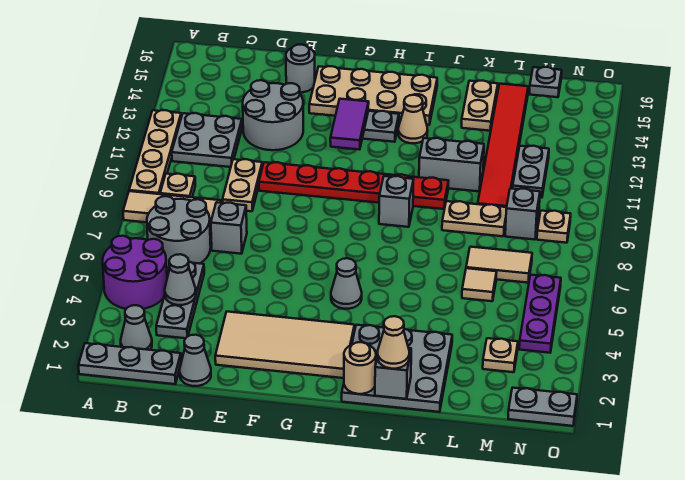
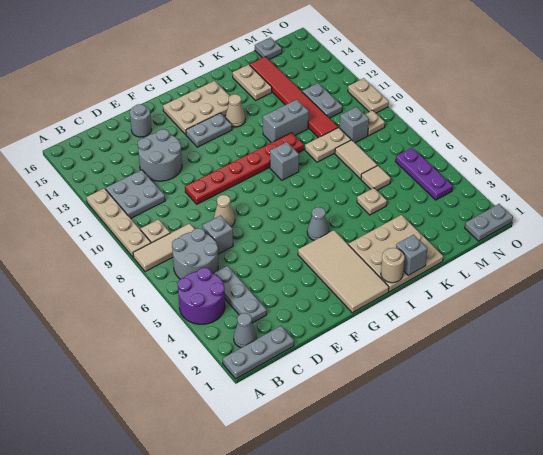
grey cone C4 level 2 -> none
grey cone D1 level 1 -> none
tan plate D9:D10 level 1 -> tan plate O10:O11 level 1
tan tile E2:H3 level 1 -> tan tile G1:H4 level 1
tan plate F14:I15 level 1 -> tan plate G14:I15 level 1
purple tile G12:G13 level 2 -> none
grey plate I1:K3 level 1 -> tan plate I1:K3 level 1
tan cone J1 level 3 -> tan cone E8 level 1
tan tile L7:M7 level 1 -> tan tile L7:L8 level 1
tan plate M3 level 1 -> tan plate K5 level 1

